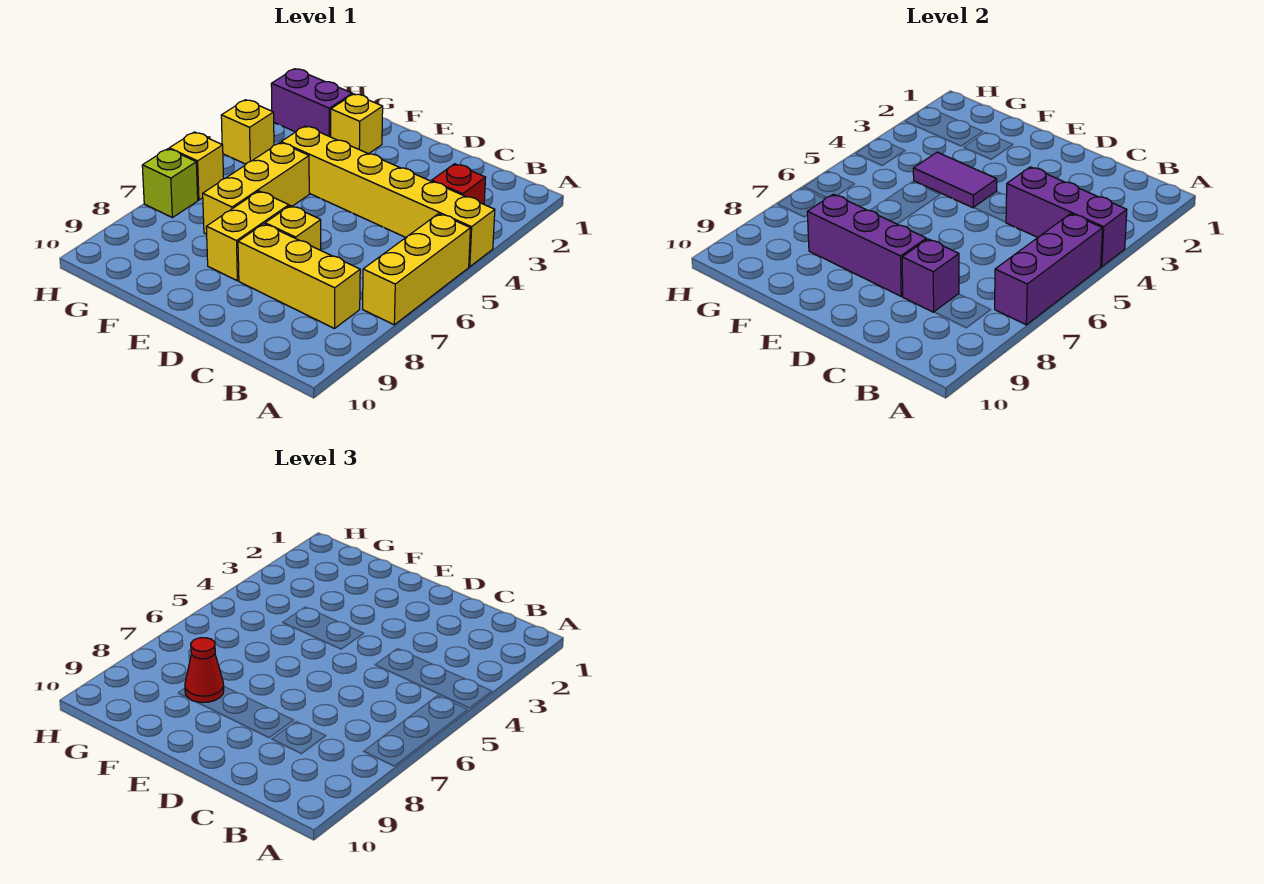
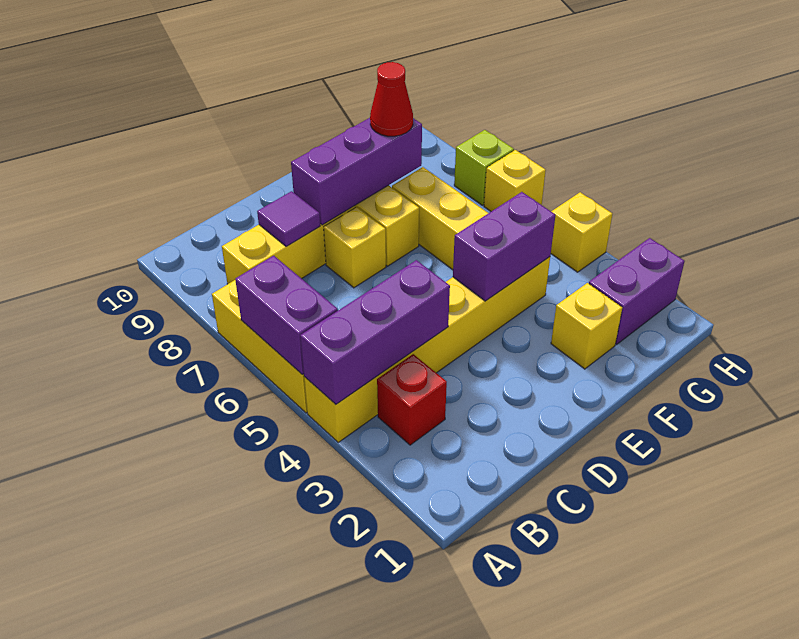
purple brick A5:A7 level 2 -> purple brick A5:A6 level 2
purple brick C8 level 2 -> purple tile C8 level 2
purple tile E4:F4 level 2 -> purple brick E4:F4 level 2

